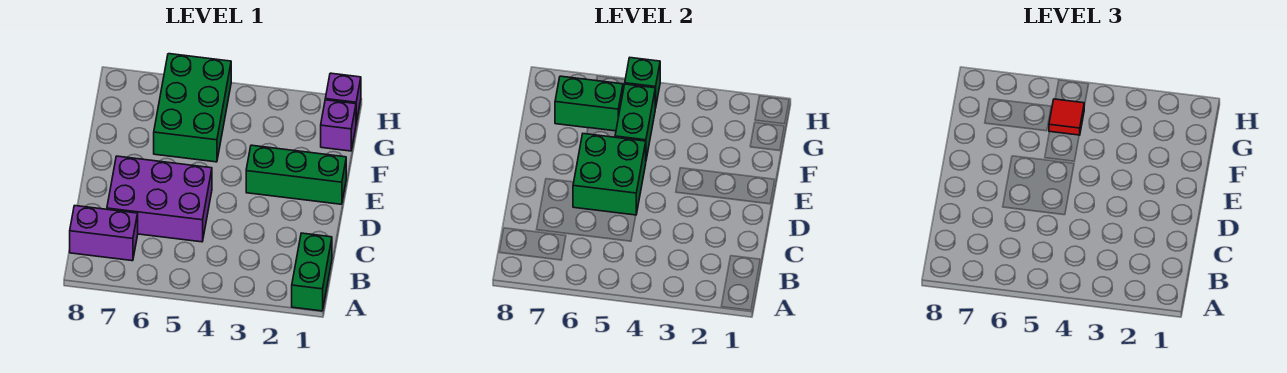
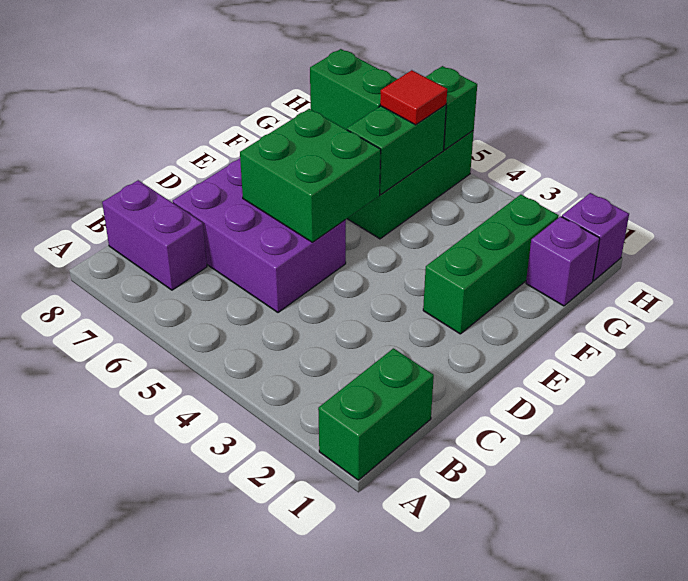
green brick E1:E3 level 1 -> green brick E2:G2 level 1

